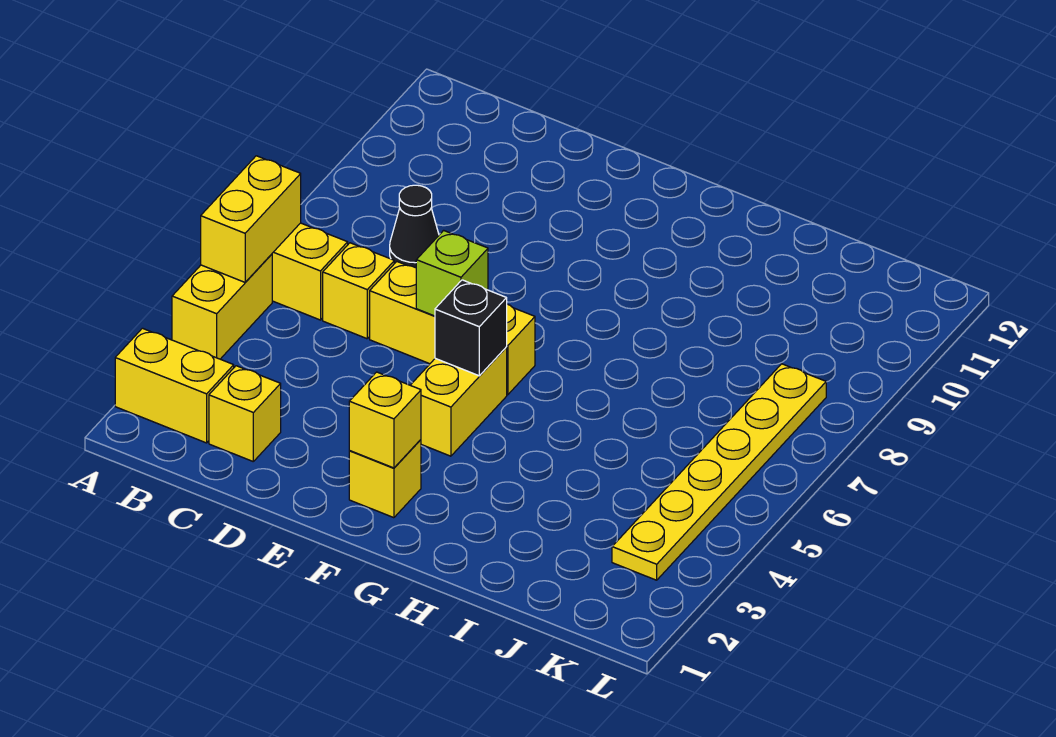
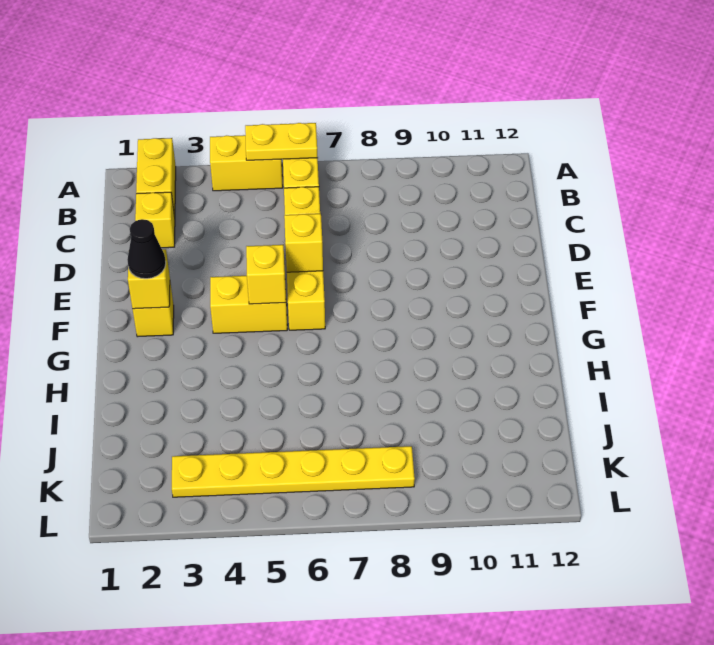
yellow brick A5:A6 level 2 -> yellow plate A5:A6 level 2
black cone C8 level 1 -> black cone F2 level 3
lime brick E6 level 2 -> yellow brick E6 level 2
black brick F5 level 2 -> yellow brick F5 level 2

